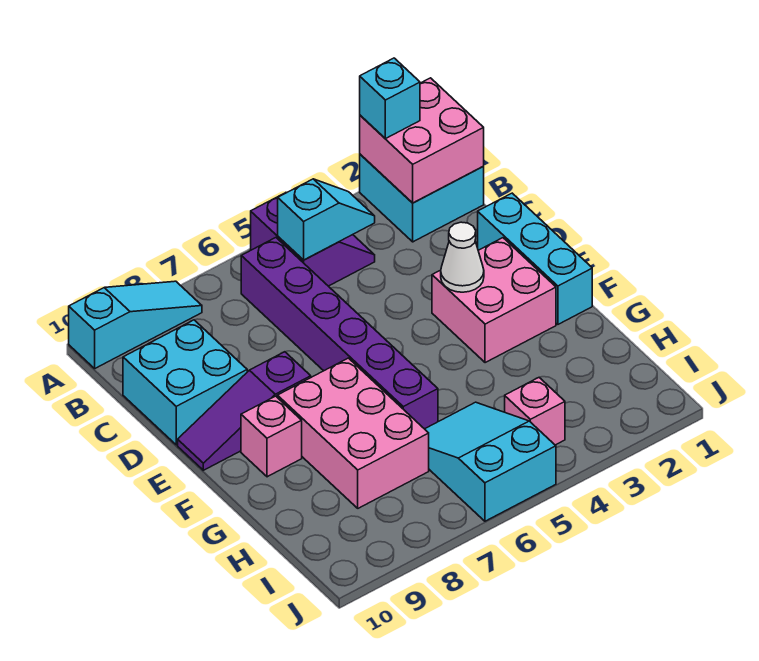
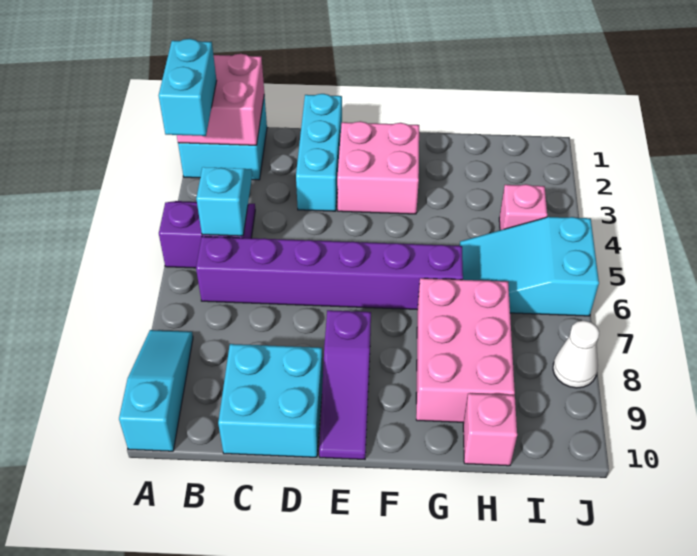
cyan brick A2 level 3 -> cyan brick A2:A3 level 3
cyan brick D1:F1 level 1 -> cyan brick D1:D3 level 1
white cone E3 level 2 -> white cone J8 level 1
pink brick F7:H8 level 1 -> pink brick G7:H9 level 1
pink brick F9 level 1 -> pink brick H10 level 1

